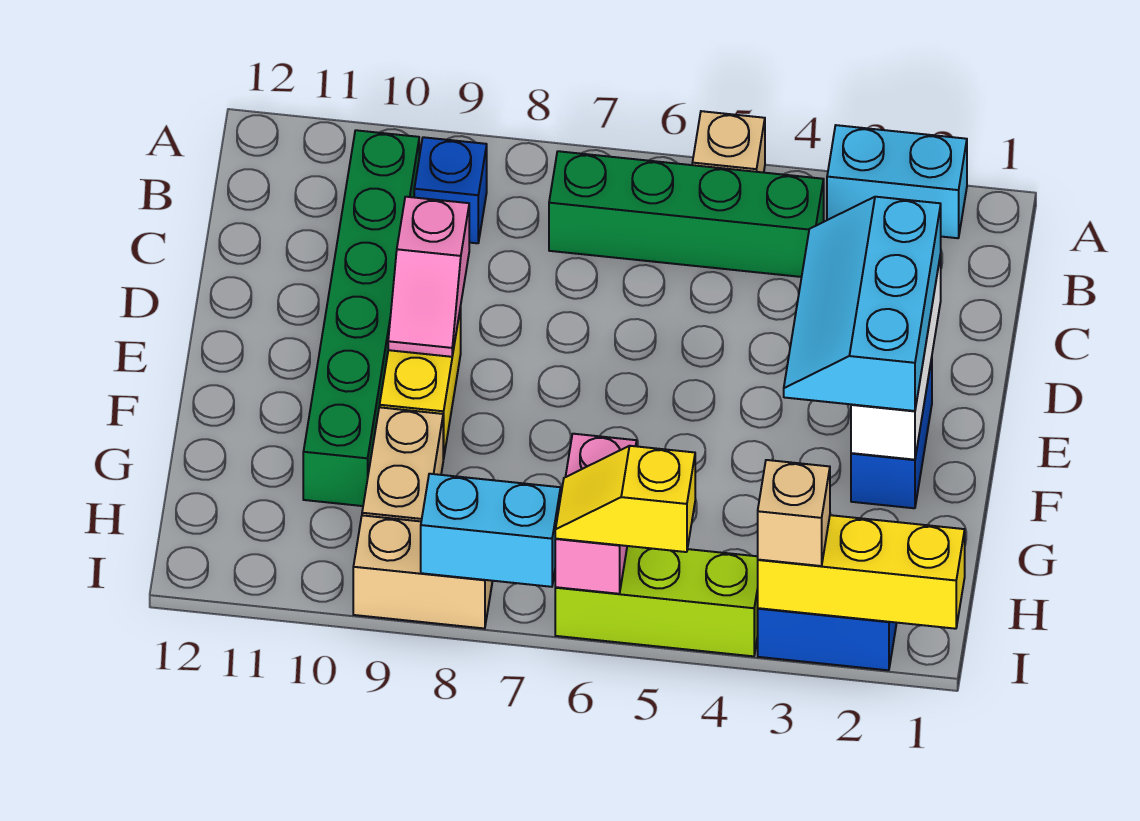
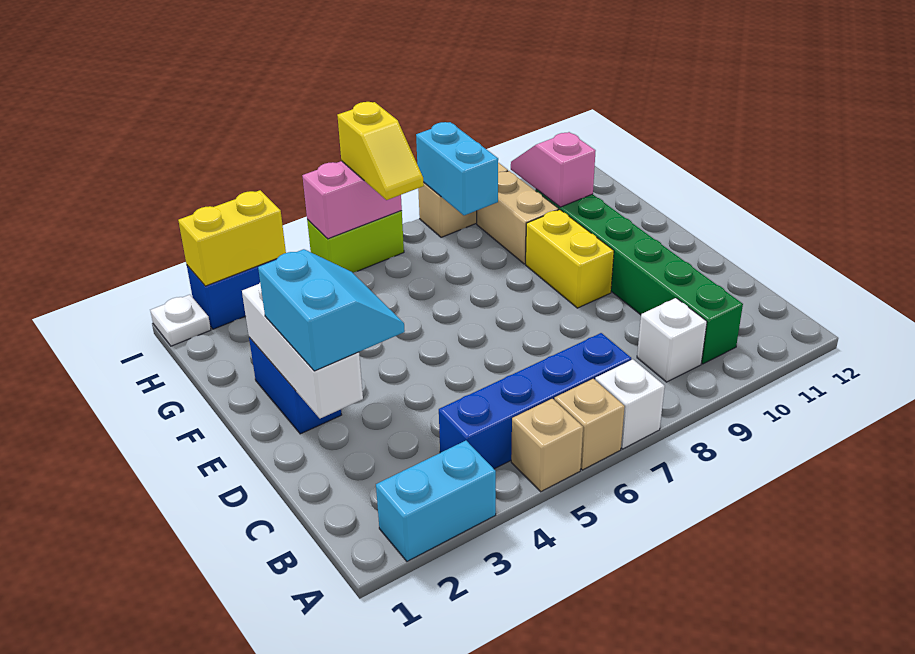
none -> white brick A7 level 1
green brick B4:B7 level 1 -> blue brick B4:B7 level 1
blue brick B9 level 1 -> white brick B9 level 1
cyan slope D2:F3 level 3 top 2 -> cyan slope D2:E3 level 3 top 2
pink slope D9:E9 level 2 top D -> pink slope G10:H10 level 2 top G
pink brick H6:I6 level 2 -> pink brick I5:I6 level 2
none -> white plate I1 level 1
yellow brick I1:I3 level 2 -> yellow brick I2:I3 level 2
tan brick I3 level 3 -> tan brick A6 level 1
lime brick I4:I6 level 1 -> lime brick I5:I6 level 1
yellow slope I5:I6 level 3 top 5 -> yellow slope H6:I6 level 3 top I
cyan brick I7:I8 level 2 -> cyan brick H8:I8 level 2

